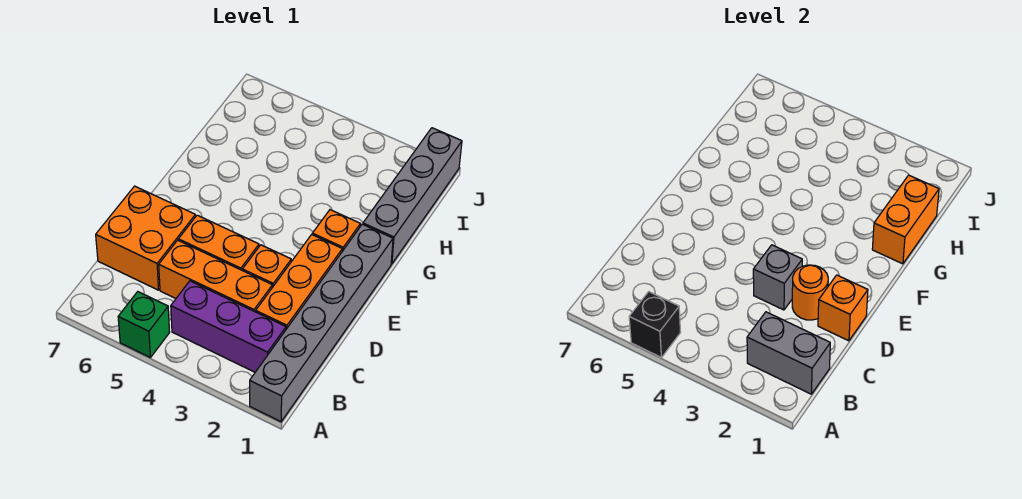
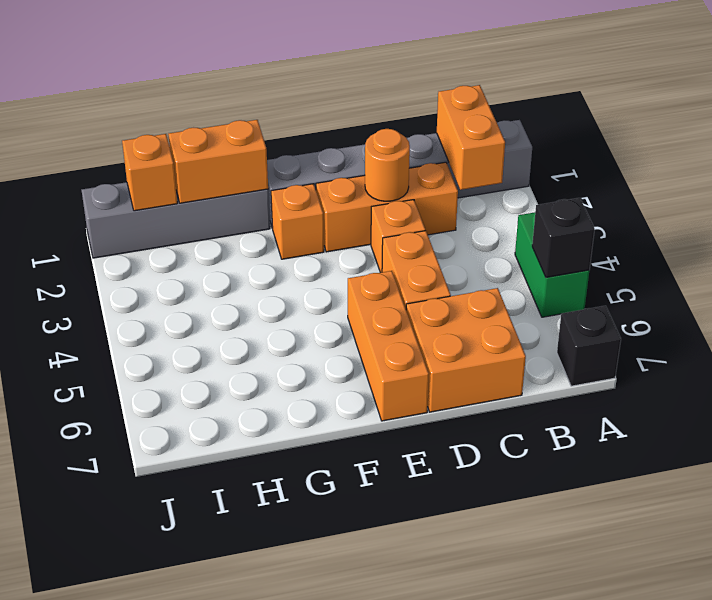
green brick A5 level 1 -> green brick A4:A5 level 1
none -> black brick A7 level 1
grey brick B1:B2 level 2 -> orange brick B1:B2 level 2
purple brick B2:B4 level 1 -> none
orange brick C3:C5 level 1 -> orange brick E5:E7 level 1
orange brick D1 level 2 -> orange brick I1 level 2
grey brick D3 level 2 -> none

